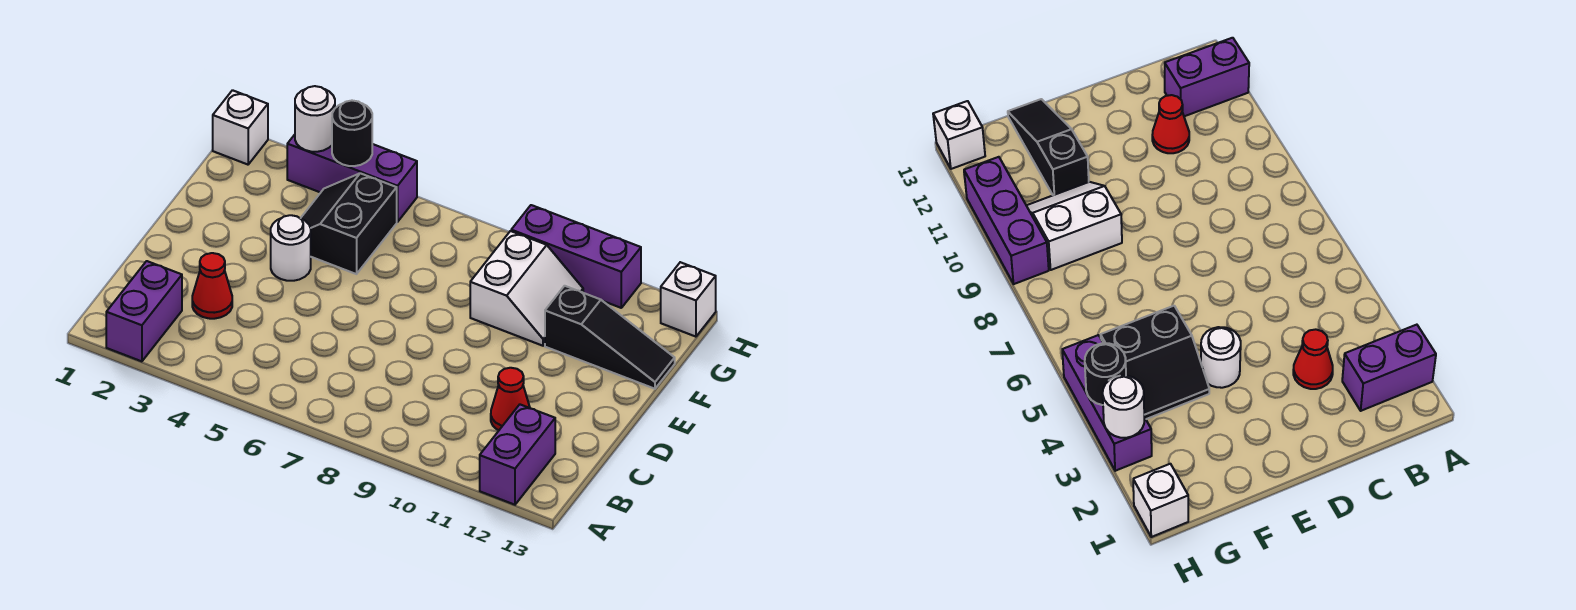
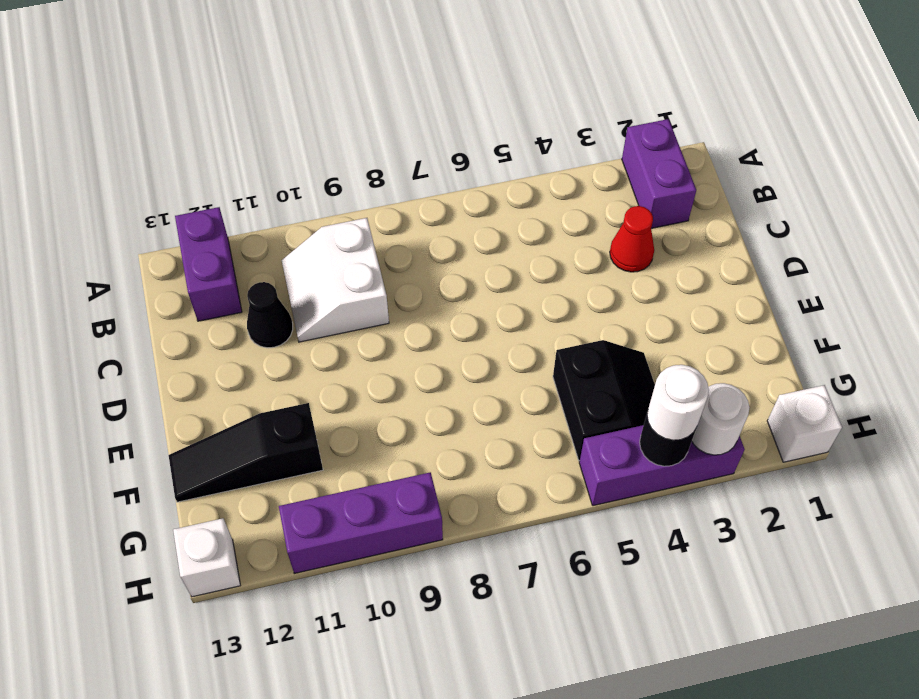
red cone C11 level 1 -> black cone C11 level 1
white round brick E4 level 1 -> white round brick H4 level 3
white slope F9:G10 level 1 top 9 -> white slope B9:C10 level 1 top 9

